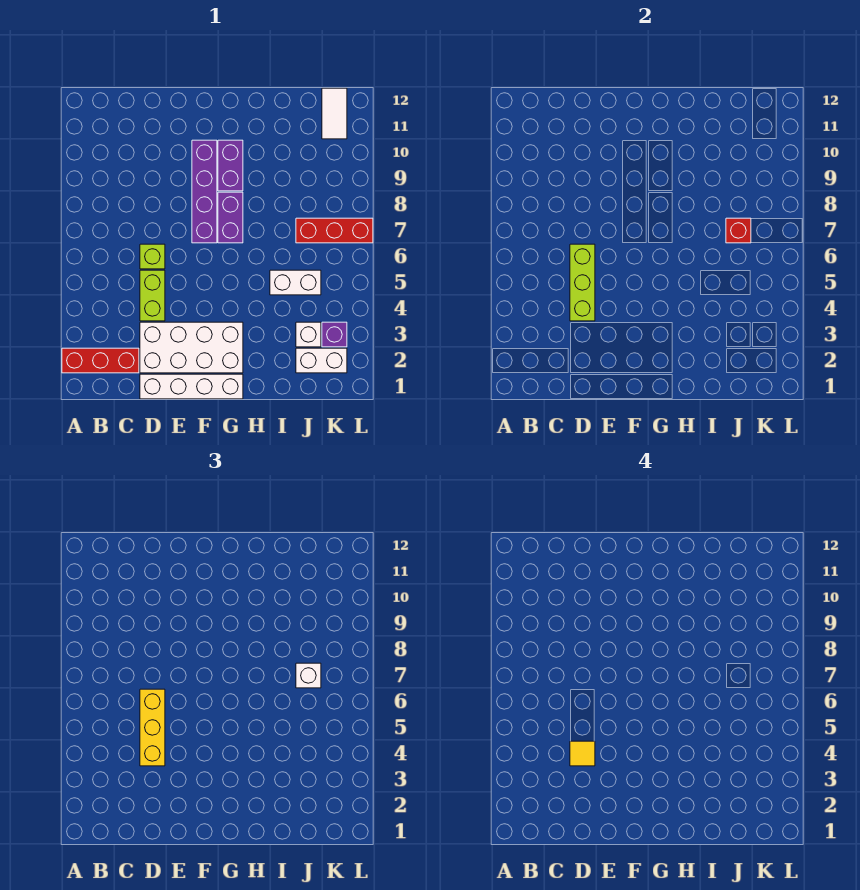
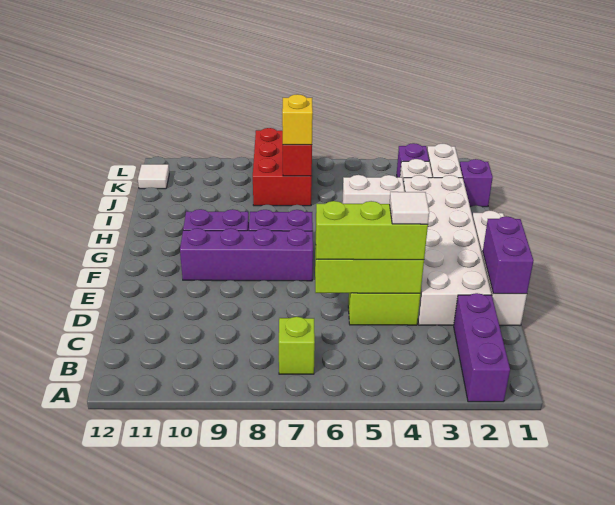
red brick A2:C2 level 1 -> purple brick A2:C2 level 1
none -> purple brick D1:E1 level 2
white brick D2:G3 level 1 -> white brick D2:I3 level 1
yellow brick D4:D6 level 3 -> lime brick D4:D6 level 3
yellow tile D4 level 4 -> white tile D4 level 4
lime brick D6 level 1 -> lime brick B7 level 1
white brick I5:J5 level 1 -> white brick I4:I5 level 1
none -> purple brick J1 level 1
red brick J7:L7 level 1 -> red brick J7:L8 level 1
white brick J7 level 3 -> yellow brick J7 level 3
white tile K11:K12 level 1 -> white tile K12 level 1

